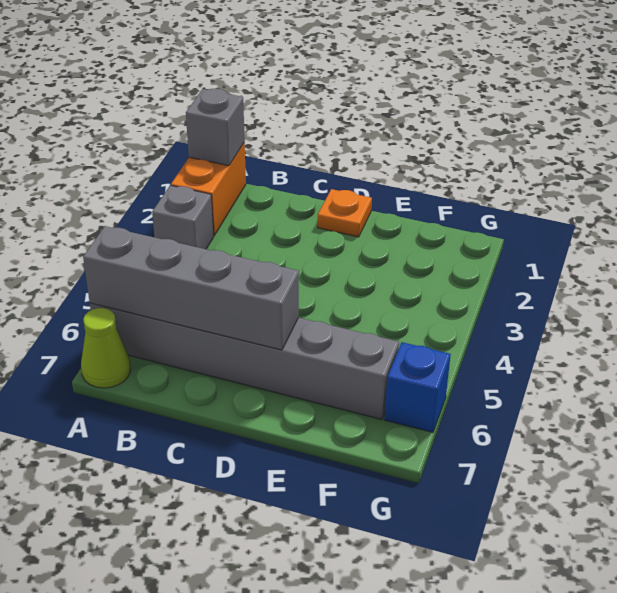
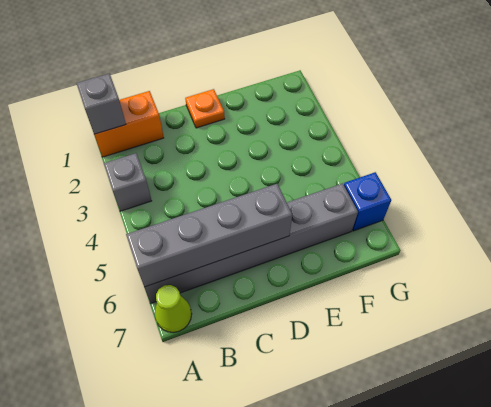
orange brick A1:A2 level 1 -> orange brick A1:B1 level 1

